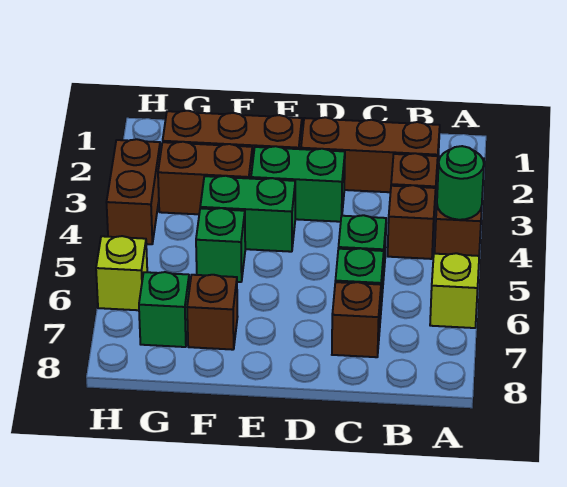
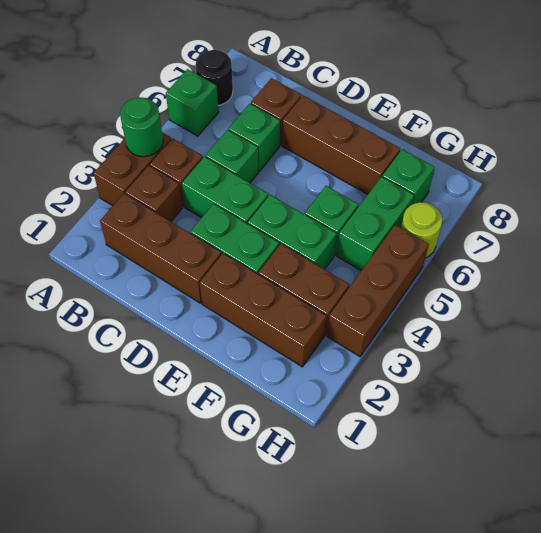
lime brick A6 level 1 -> green brick A6 level 1
none -> black round brick A7 level 1
none -> green brick C4:D4 level 1
brown brick F7 level 1 -> brown brick D7:F7 level 1
none -> green brick G5:G6 level 1
brown brick H3:H4 level 1 -> brown brick H3:H5 level 1
lime brick H6 level 1 -> lime round brick H6 level 1

